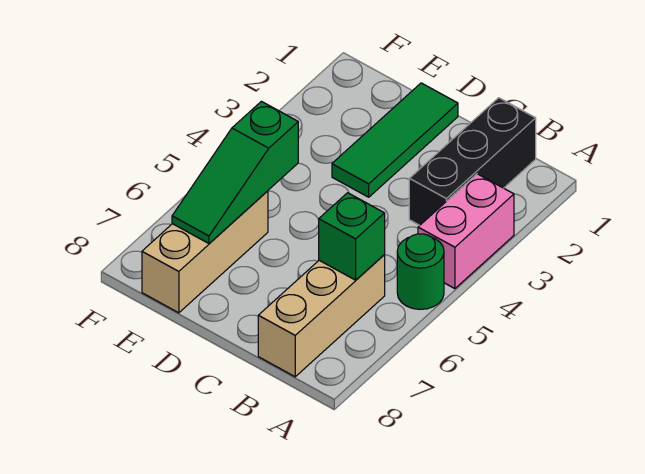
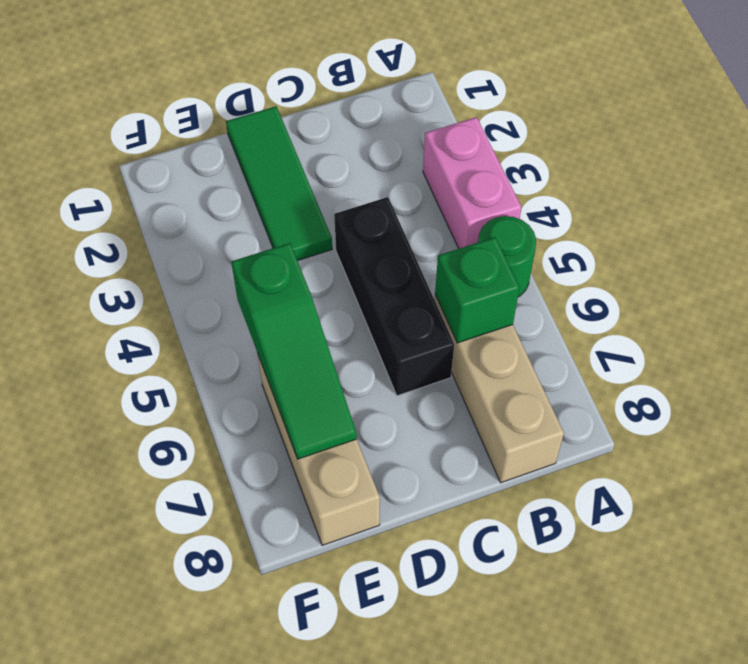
black brick B1:B3 level 1 -> black brick C4:C6 level 1

